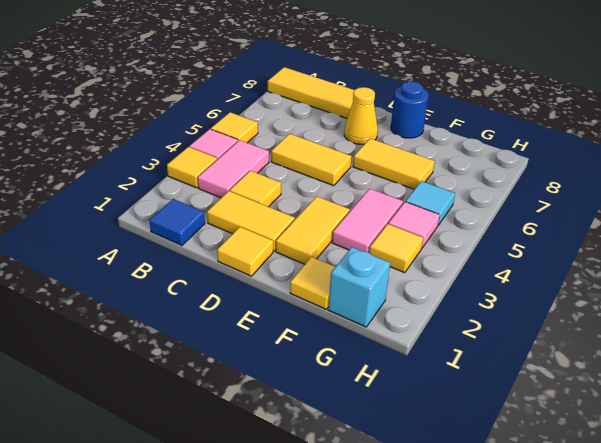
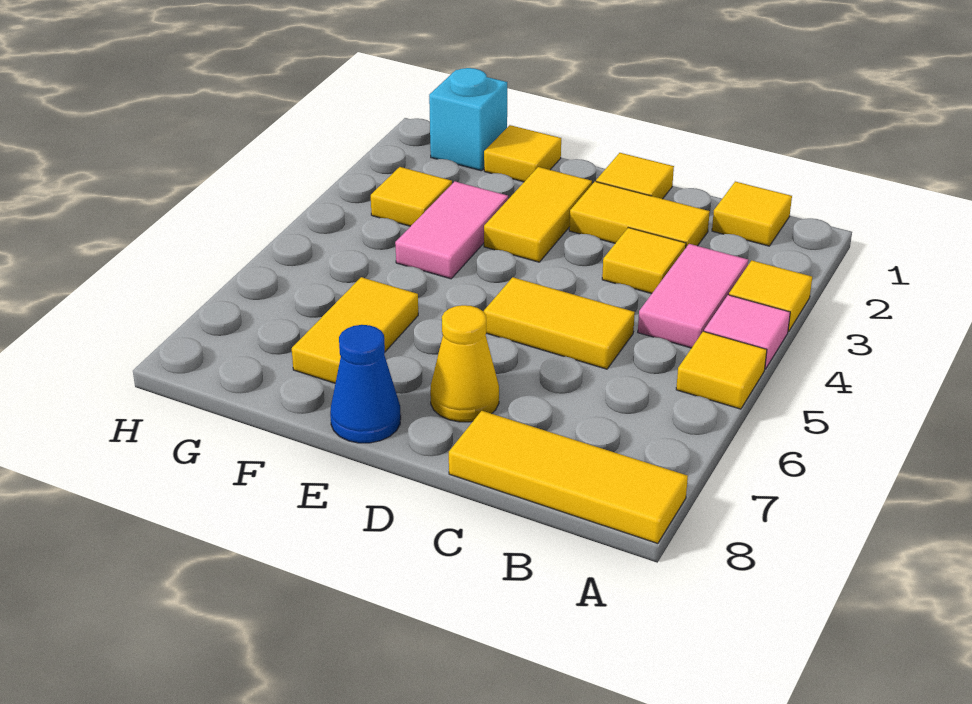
blue tile B1 level 1 -> yellow tile B1 level 1
yellow tile E6:F6 level 1 -> yellow tile F6:F7 level 1
blue round brick E8 level 1 -> blue cone E8 level 1
pink tile G4 level 1 -> none
cyan tile G5 level 1 -> none

